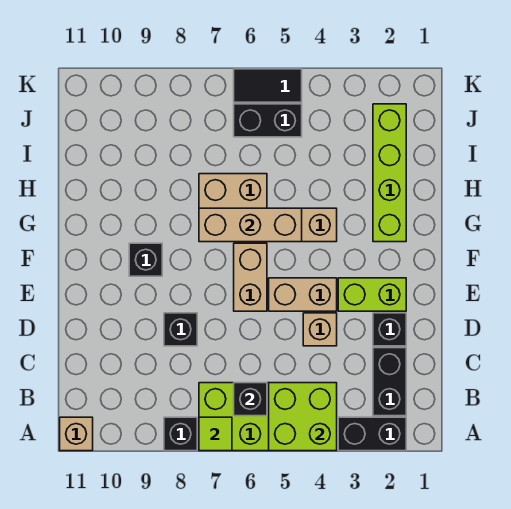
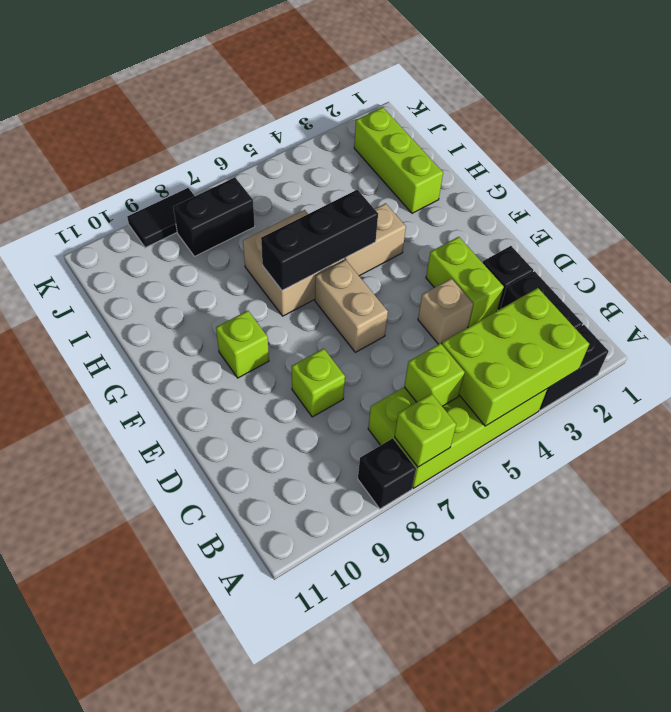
lime brick A4:B5 level 2 -> lime brick A3:B5 level 2
lime tile A7 level 2 -> lime brick A7 level 2
tan brick A11 level 1 -> none
black brick B6 level 2 -> lime brick B6 level 2
black brick D8 level 1 -> lime brick D8 level 1
lime brick E2:E3 level 1 -> lime brick D3:E3 level 1
tan brick E4:E5 level 1 -> none
black brick F9 level 1 -> lime brick F9 level 1
lime brick G2:J2 level 1 -> lime brick H2:J2 level 1
tan brick G5:G7 level 2 -> black brick G5:G7 level 2
black brick J5:J6 level 1 -> black brick J7:J8 level 1
black tile K5:K6 level 1 -> black tile K8:K9 level 1

